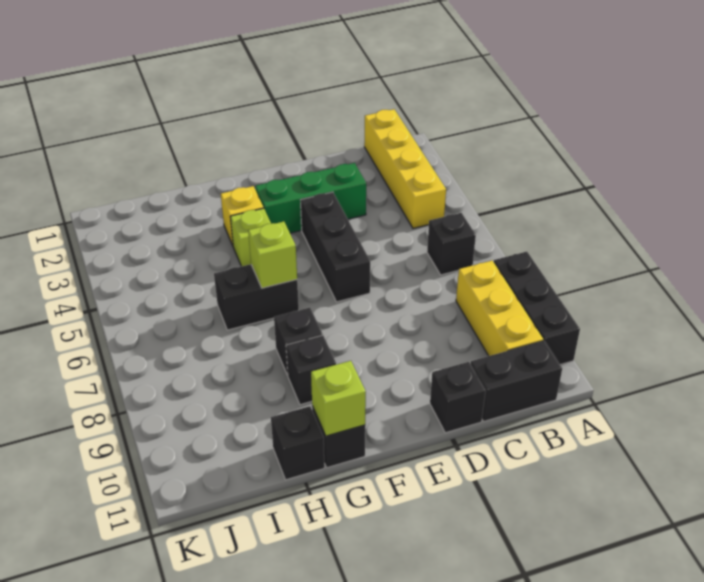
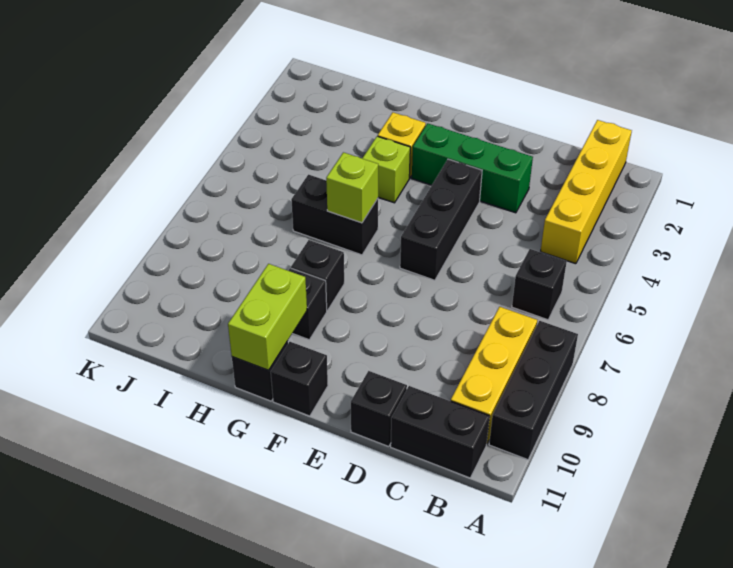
lime brick G11 level 2 -> lime brick G10:G11 level 2
black brick H11 level 1 -> black brick F11 level 1

